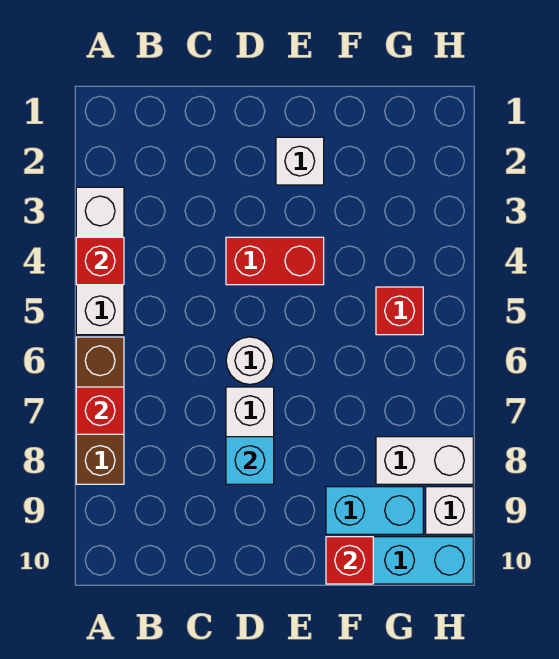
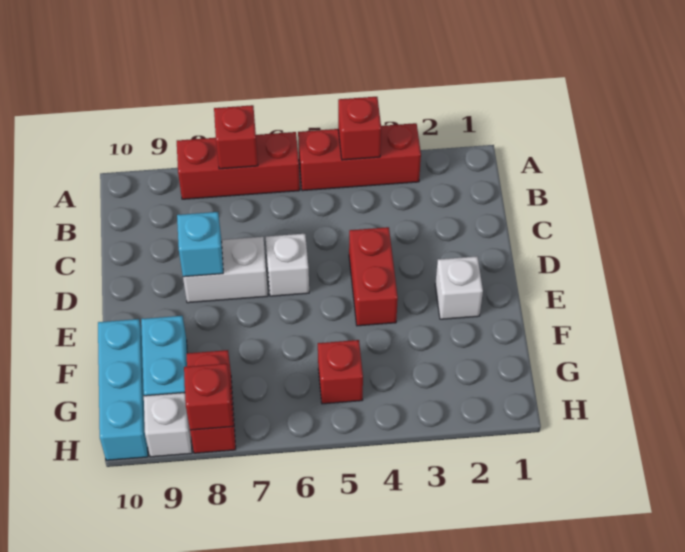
white brick A3:A5 level 1 -> red brick A3:A5 level 1
brown brick A6:A8 level 1 -> red brick A6:A8 level 1
white round brick D6 level 1 -> white brick D6 level 1
red brick F10 level 2 -> red brick H8 level 2
white brick G8:H8 level 1 -> red brick G8:H8 level 1

